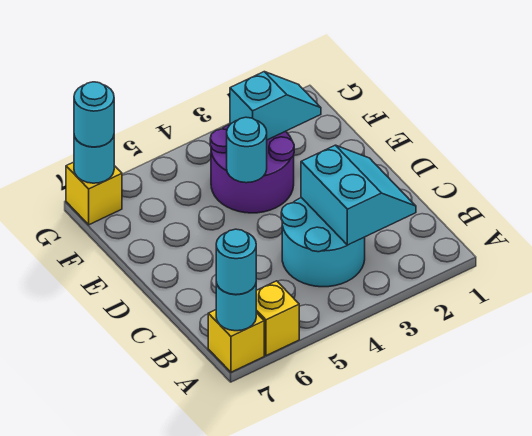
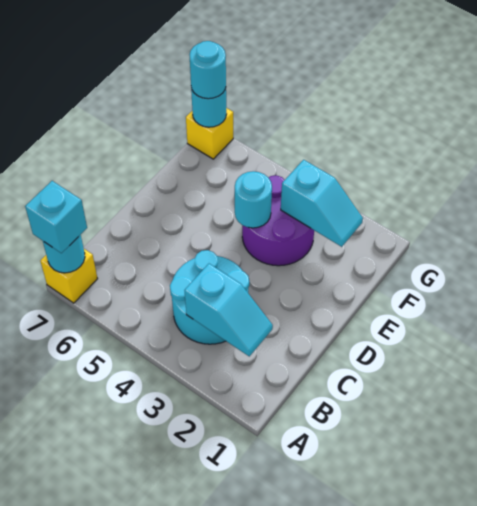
yellow brick A6 level 1 -> none
cyan round brick A7 level 3 -> cyan brick A7 level 3
cyan slope B2:C3 level 2 top 3 -> cyan slope B2:B3 level 2 top 3

